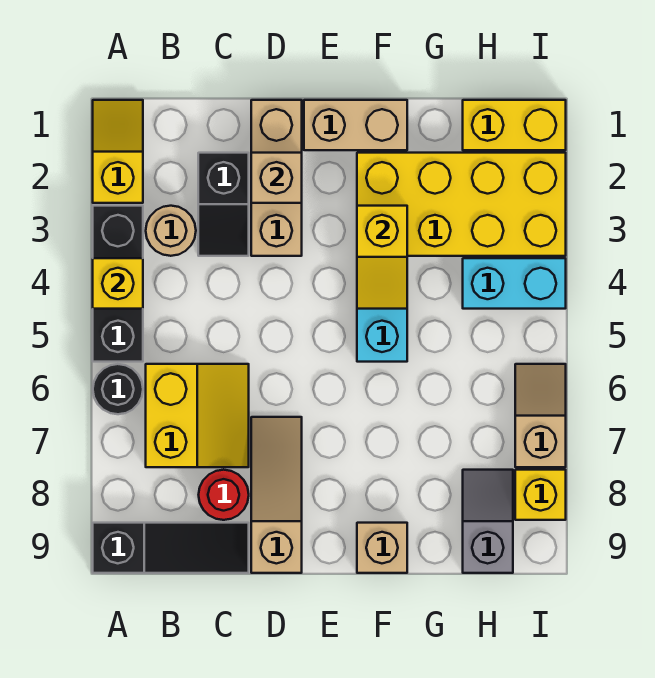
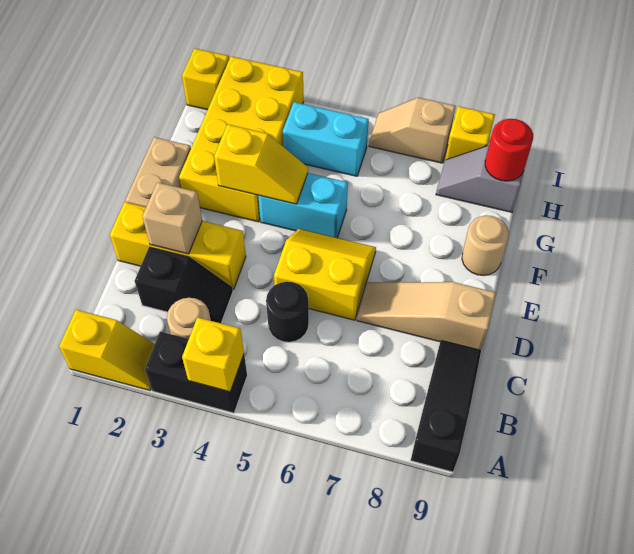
yellow slope A1:A2 level 1 top 2 -> yellow slope A1:A2 level 1 top 1
black brick A3:A5 level 1 -> black brick A3:A4 level 1
black round brick A6 level 1 -> black round brick C5 level 1
yellow slope B6:C7 level 1 top B -> yellow slope D5:E6 level 1 top D
red round brick C8 level 1 -> red round brick H9 level 2
tan brick D1:D3 level 1 -> yellow brick D1:D3 level 1
tan brick F9 level 1 -> tan round brick F9 level 1
yellow brick H1:I1 level 1 -> yellow brick I1 level 1
cyan brick H4:I4 level 1 -> cyan brick H4:H5 level 1

